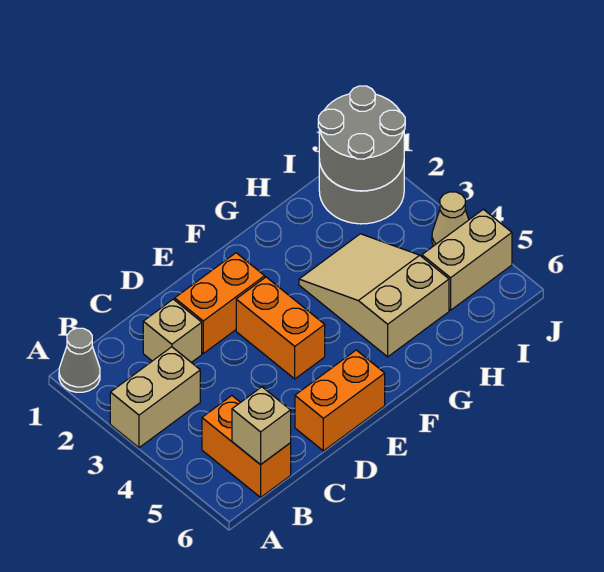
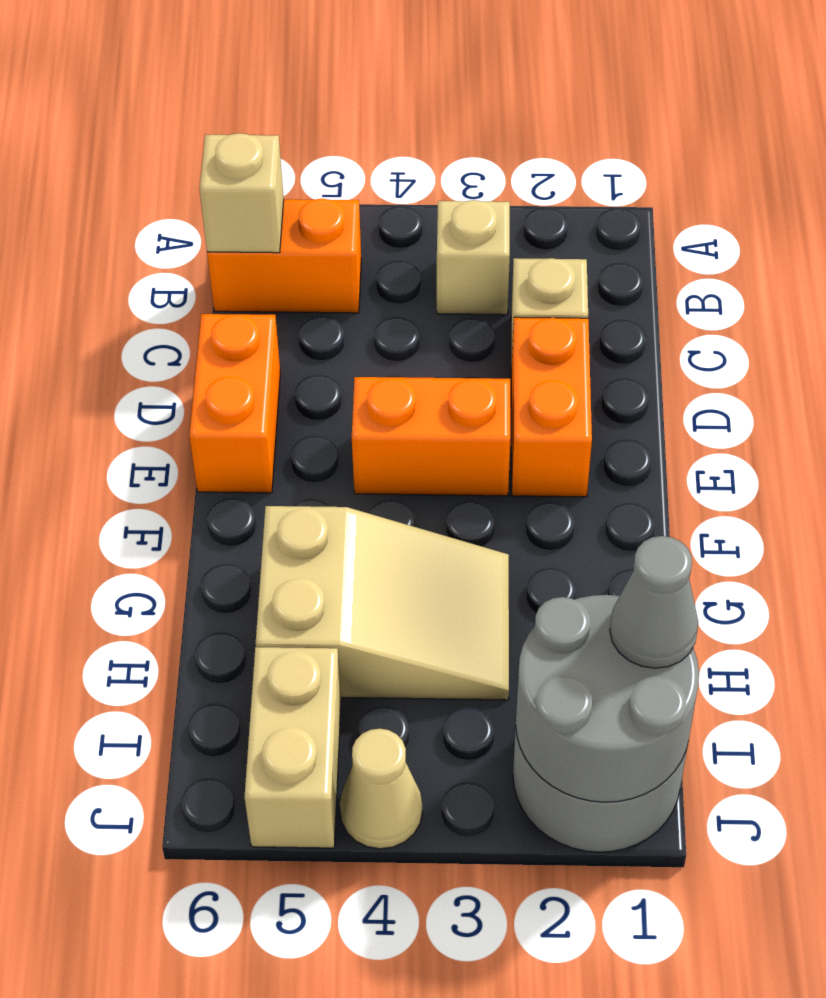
grey cone A1 level 1 -> grey cone I1 level 3
tan brick A3:B3 level 1 -> tan brick B3 level 1

